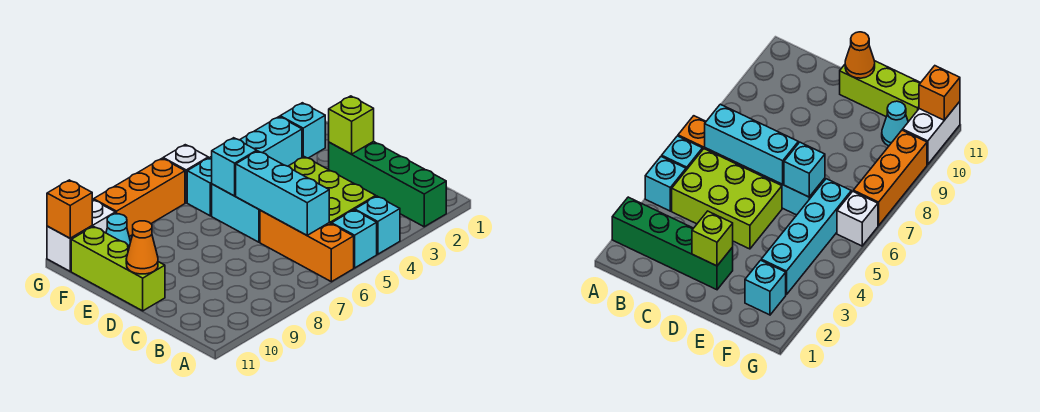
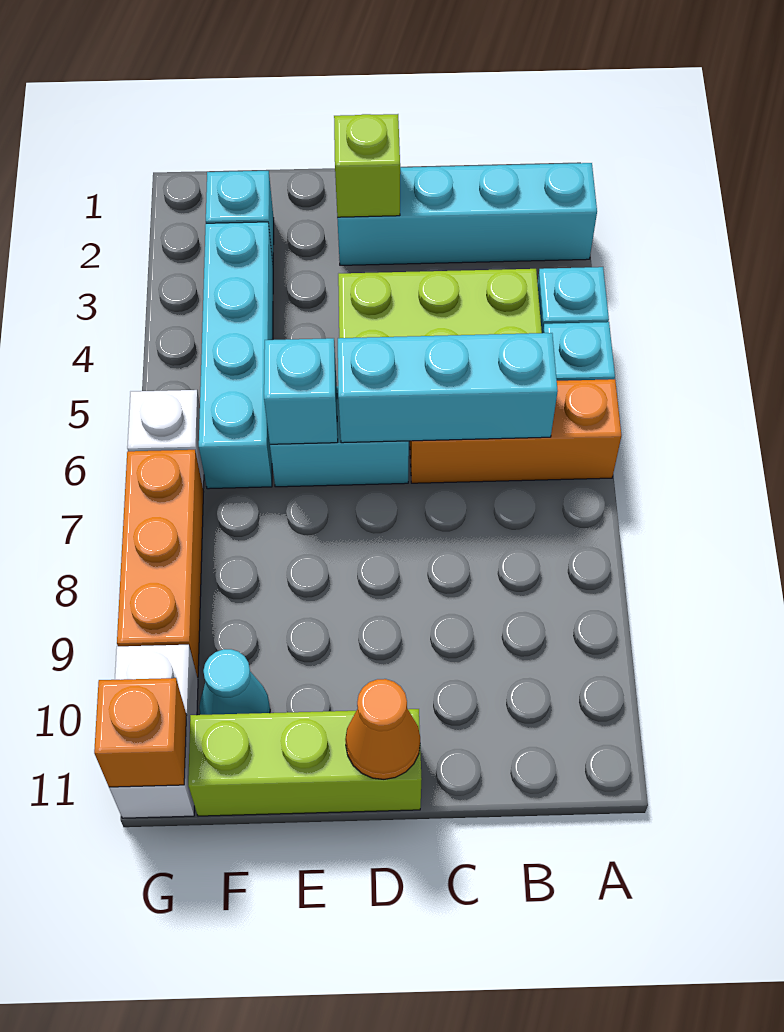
green brick A2:D2 level 1 -> cyan brick A2:D2 level 1

